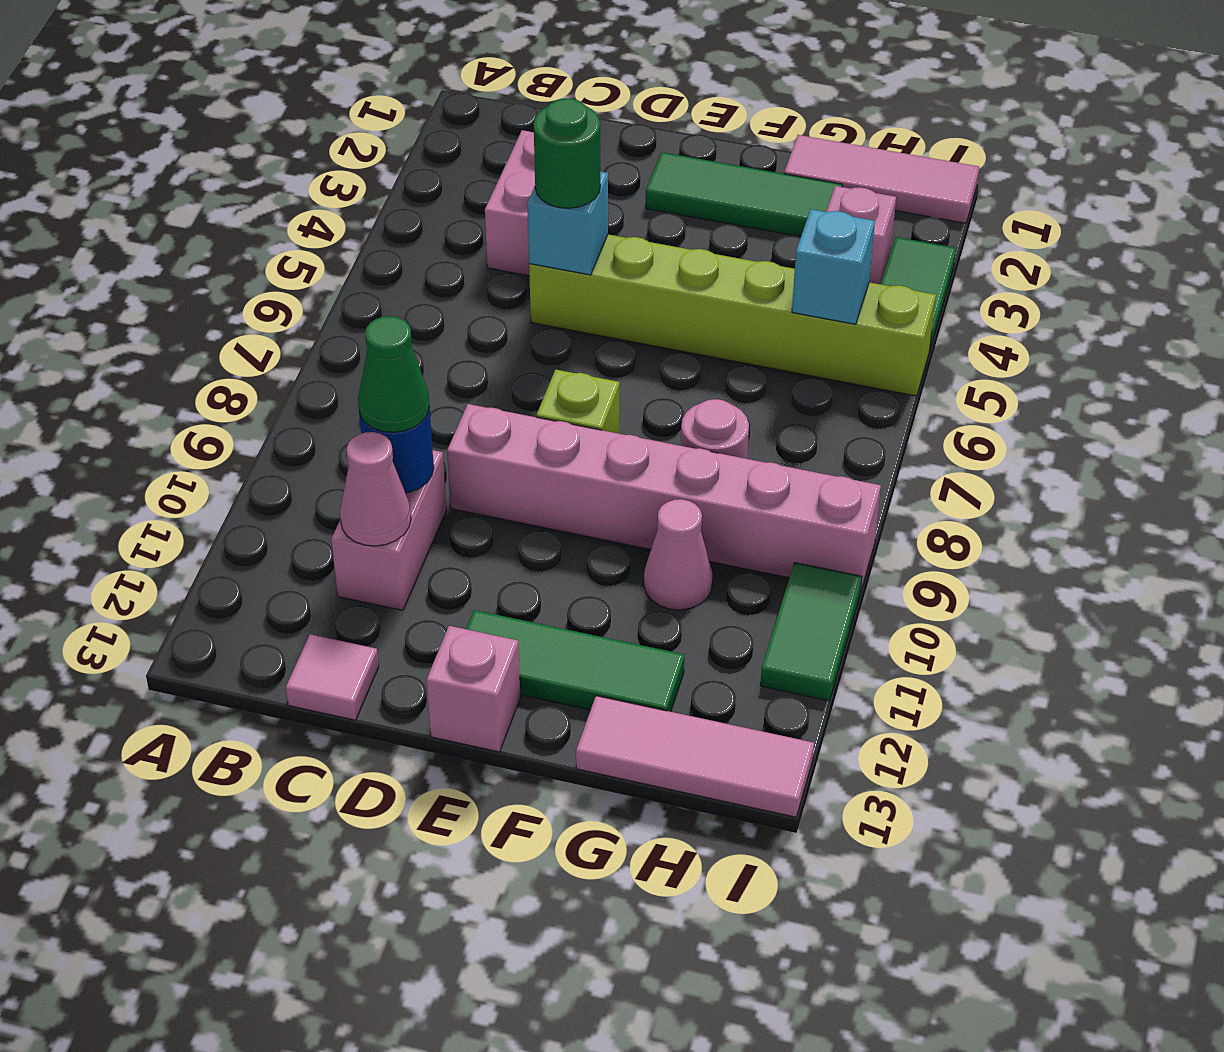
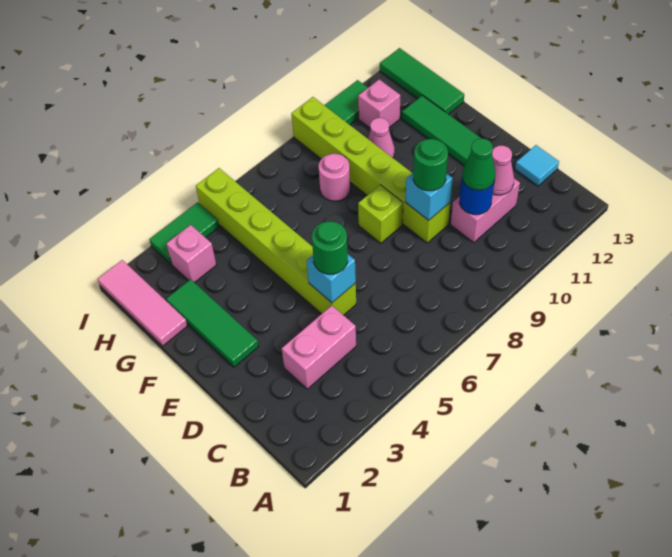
pink tile C13 level 1 -> cyan tile C13 level 1
pink brick D9:I9 level 1 -> lime brick D9:I9 level 1
none -> green round brick D9 level 3
pink brick E13 level 1 -> pink brick H11 level 1
pink tile G13:I13 level 1 -> green tile G13:I13 level 1
cyan brick H5 level 2 -> cyan brick D9 level 2

